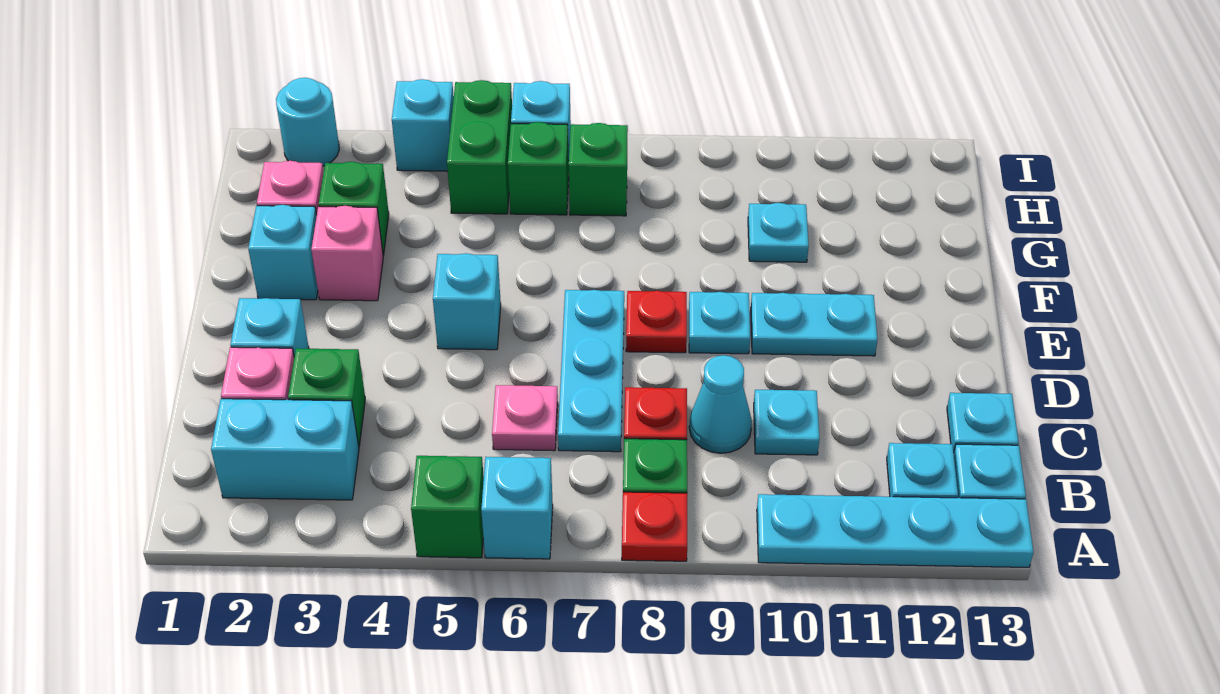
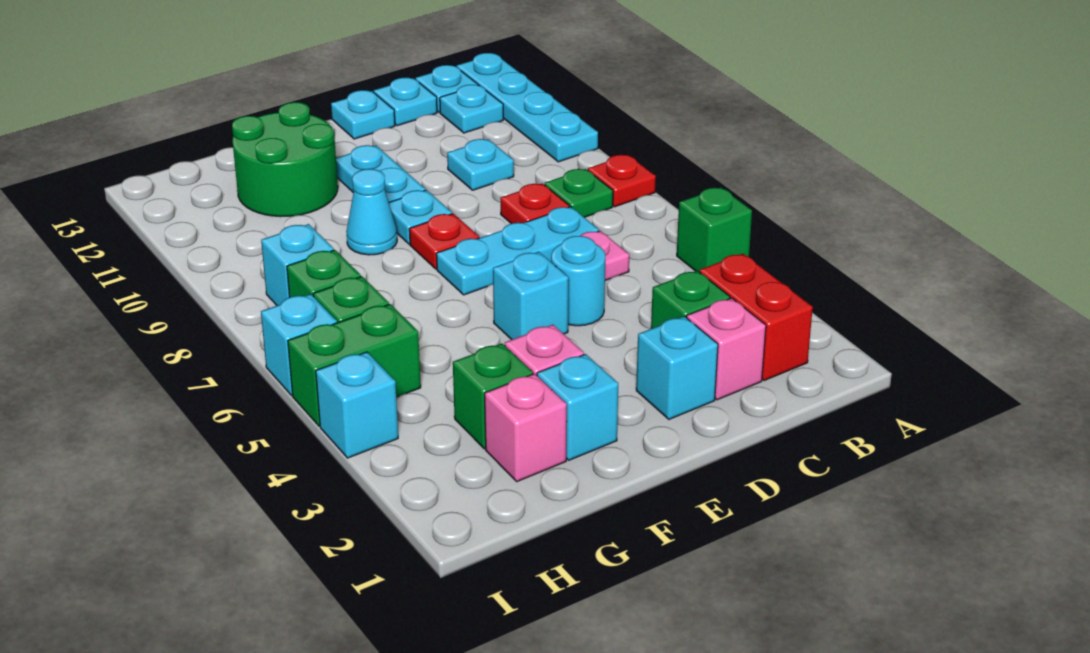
cyan brick A6 level 1 -> cyan brick H8 level 1
cyan brick B2:B3 level 1 -> red brick B2:B3 level 1
cyan cone C9 level 1 -> cyan cone F9 level 1
none -> green round brick F11:G12 level 1
cyan plate G10 level 1 -> cyan plate D13 level 1
cyan round brick I2 level 1 -> cyan round brick D5 level 1

